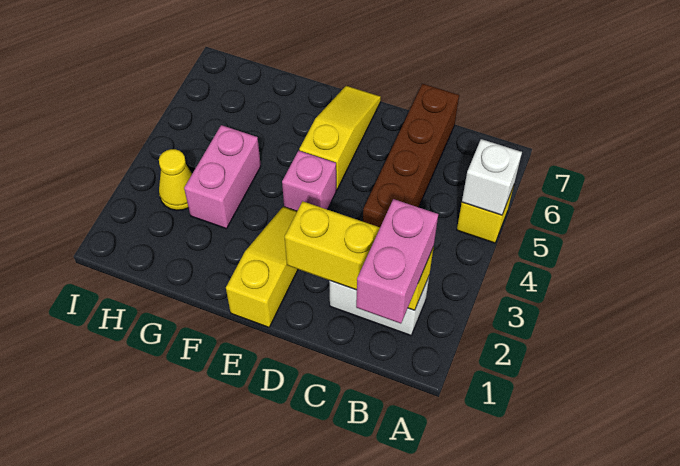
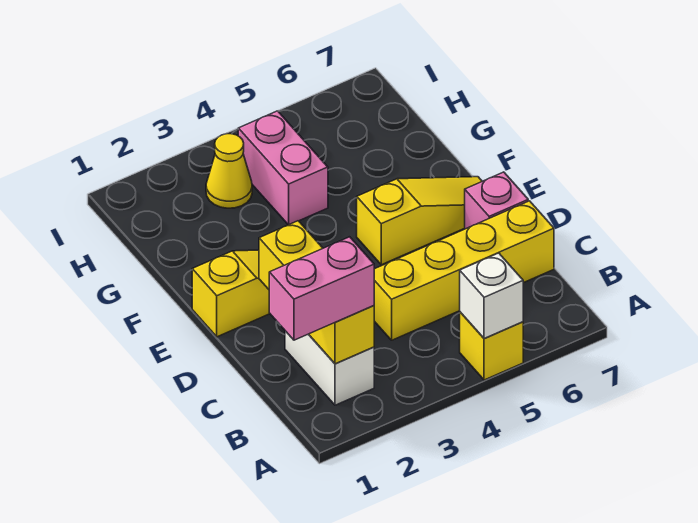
brown brick C4:C7 level 1 -> yellow brick C4:C7 level 1
pink brick E4 level 1 -> pink brick D7 level 1
pink brick G3:G4 level 1 -> pink brick G4:H4 level 1

